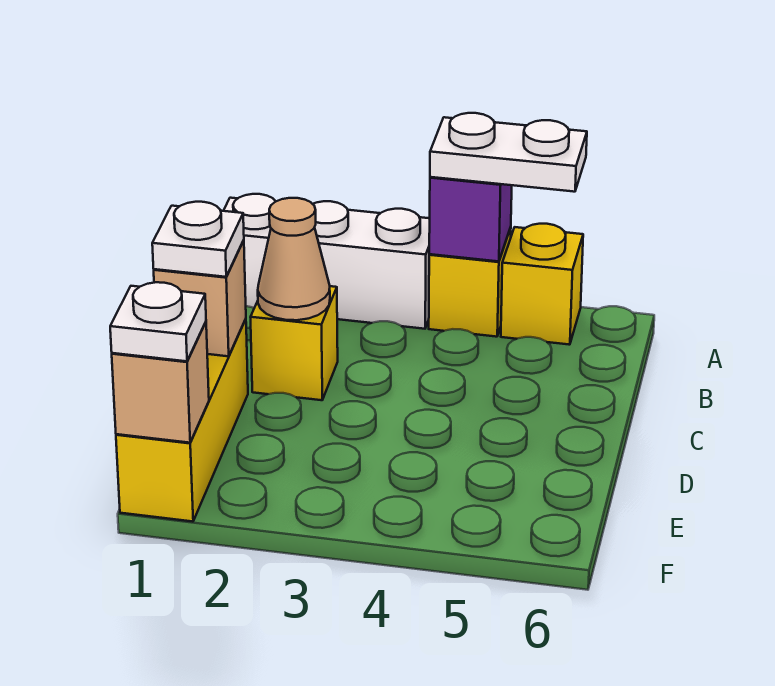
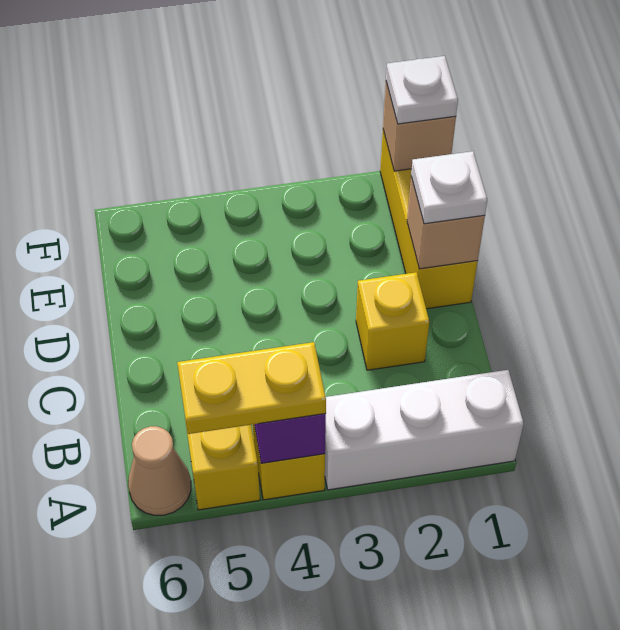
white plate A4:A5 level 3 -> yellow plate A4:A5 level 3
tan cone C2 level 2 -> tan cone A6 level 1

